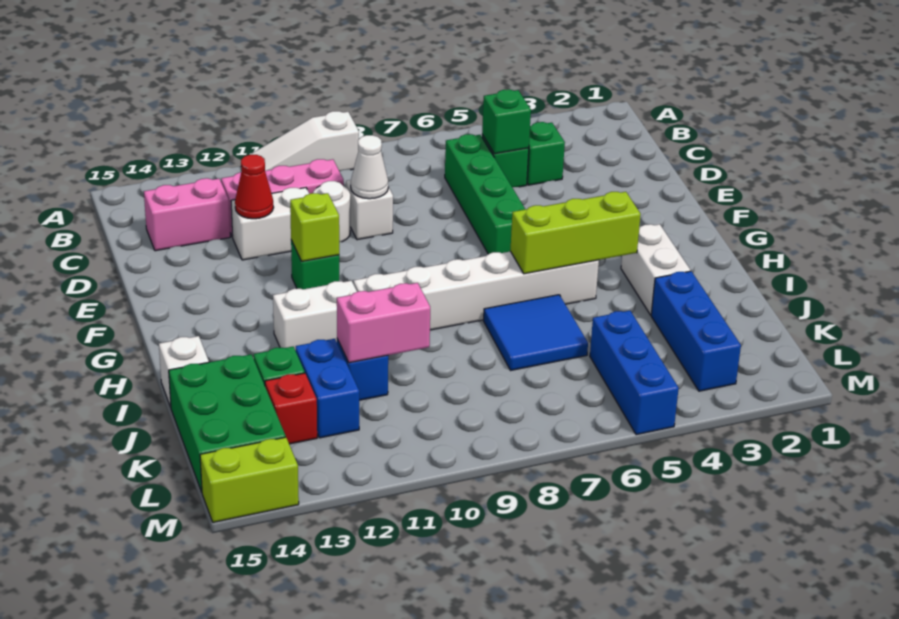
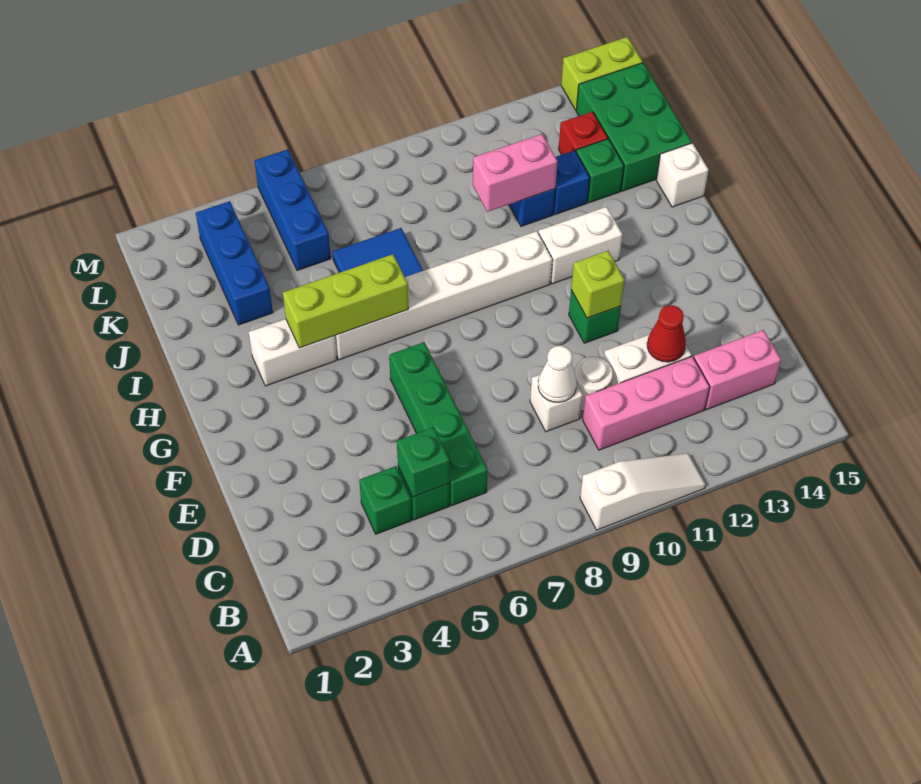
white brick H3:I3 level 1 -> white brick H3:H4 level 1
blue brick J12:K12 level 1 -> blue brick J12 level 1

